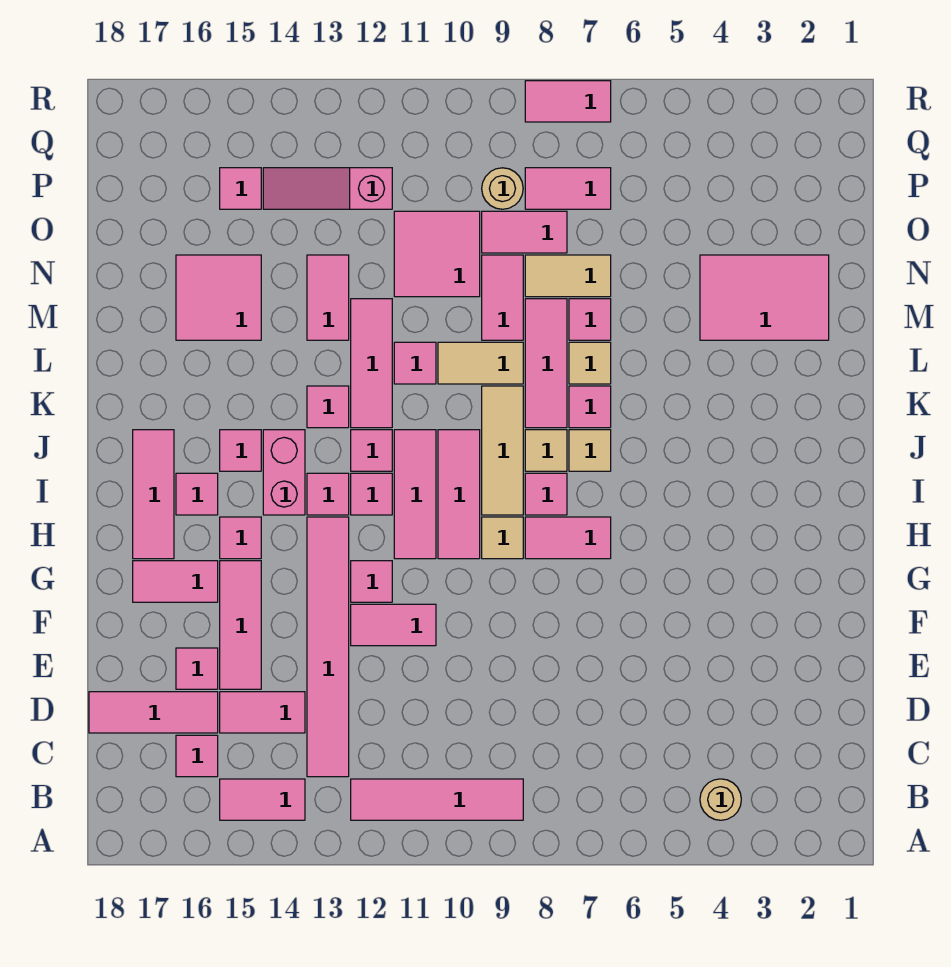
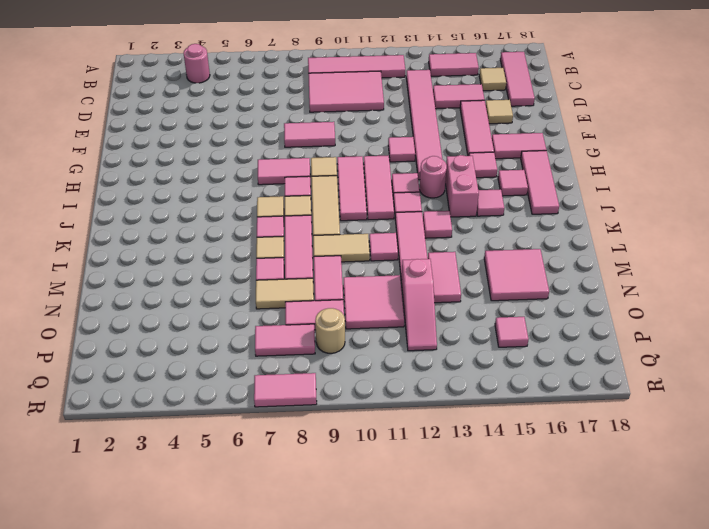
tan round brick B4 level 1 -> pink round brick B4 level 1
pink tile C16 level 1 -> tan tile C16 level 1
pink tile D16:D18 level 1 -> pink tile B17:D17 level 1
pink tile E16 level 1 -> tan tile E16 level 1
pink tile F11:F12 level 1 -> pink tile F8:F9 level 1
pink tile I13 level 1 -> pink round brick I13 level 1
pink tile M2:N4 level 1 -> pink tile C9:D11 level 1
pink slope P12:P14 level 1 top 12 -> pink slope N12:P12 level 1 top N

